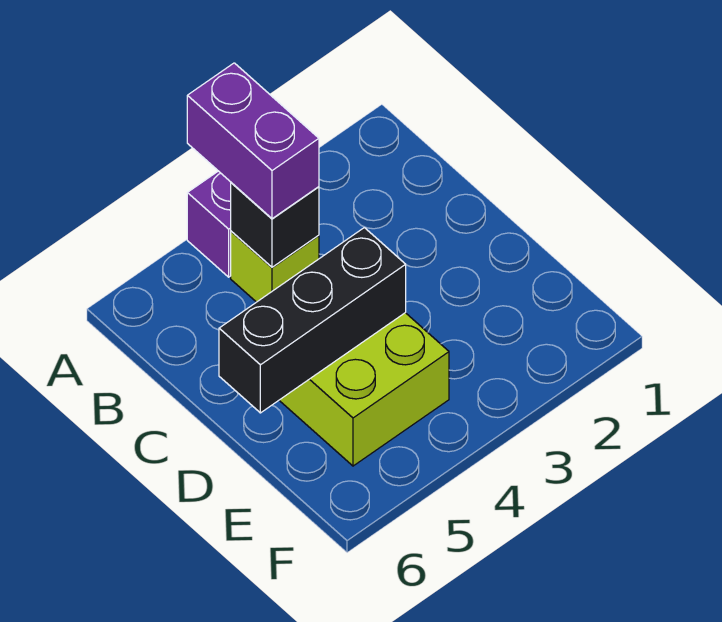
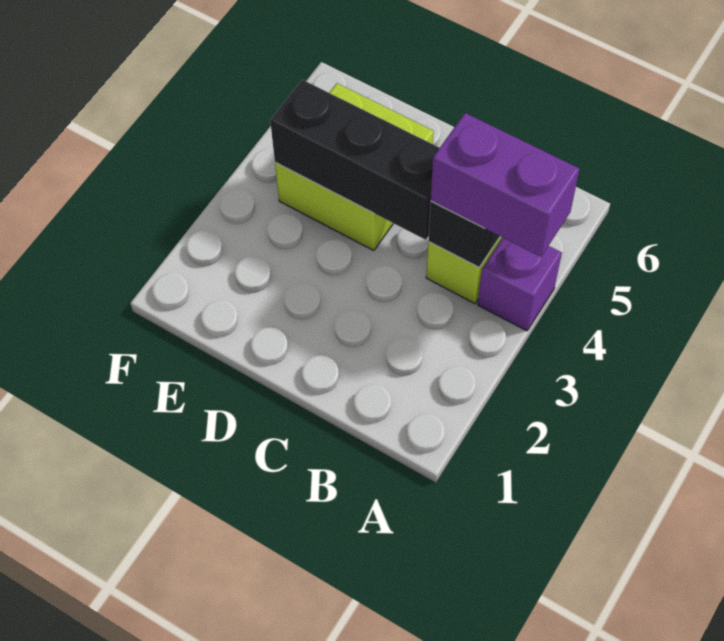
black brick D4:D6 level 2 -> black brick C4:E4 level 2

